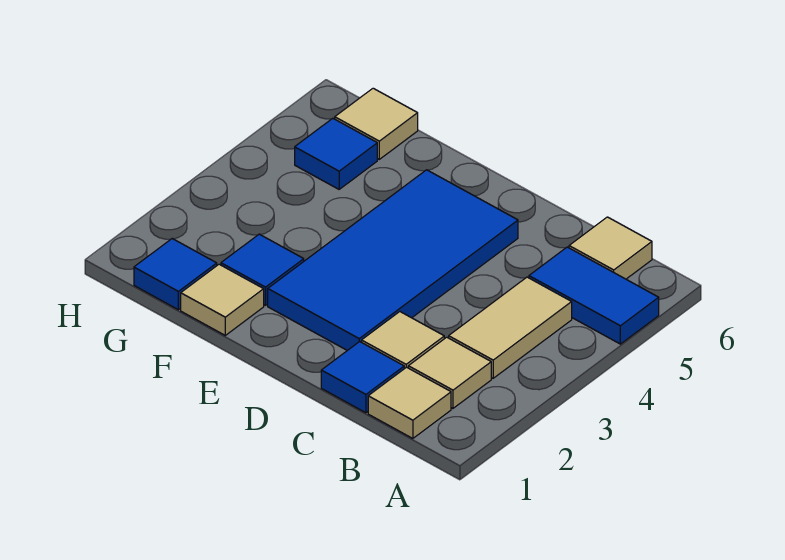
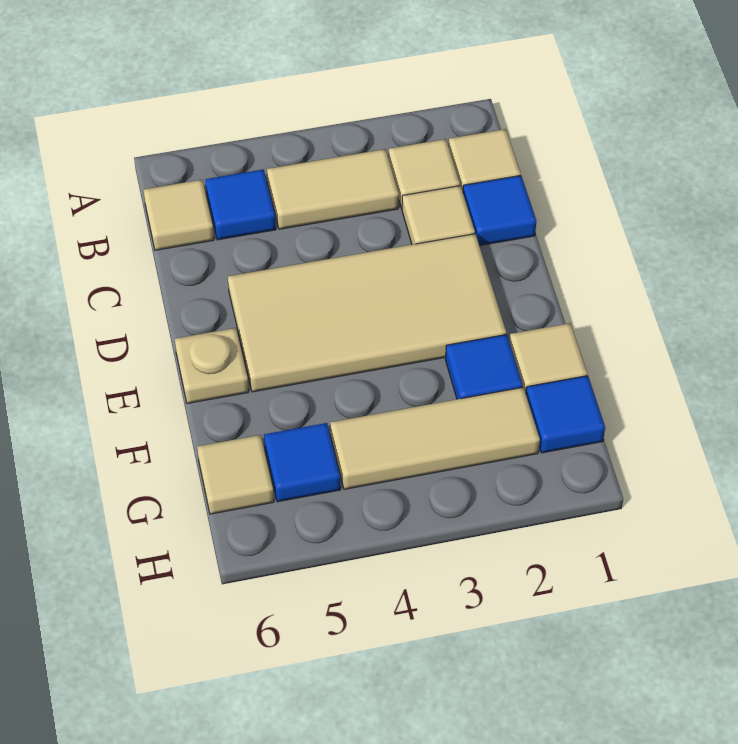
blue tile A5:B5 level 1 -> blue tile B5 level 1
blue tile D2:E5 level 1 -> tan tile D2:E5 level 1
none -> tan plate E6 level 1
none -> tan tile G2:G4 level 1

